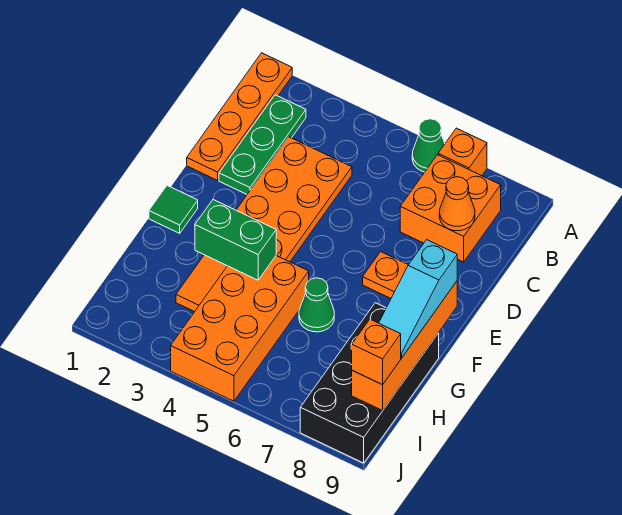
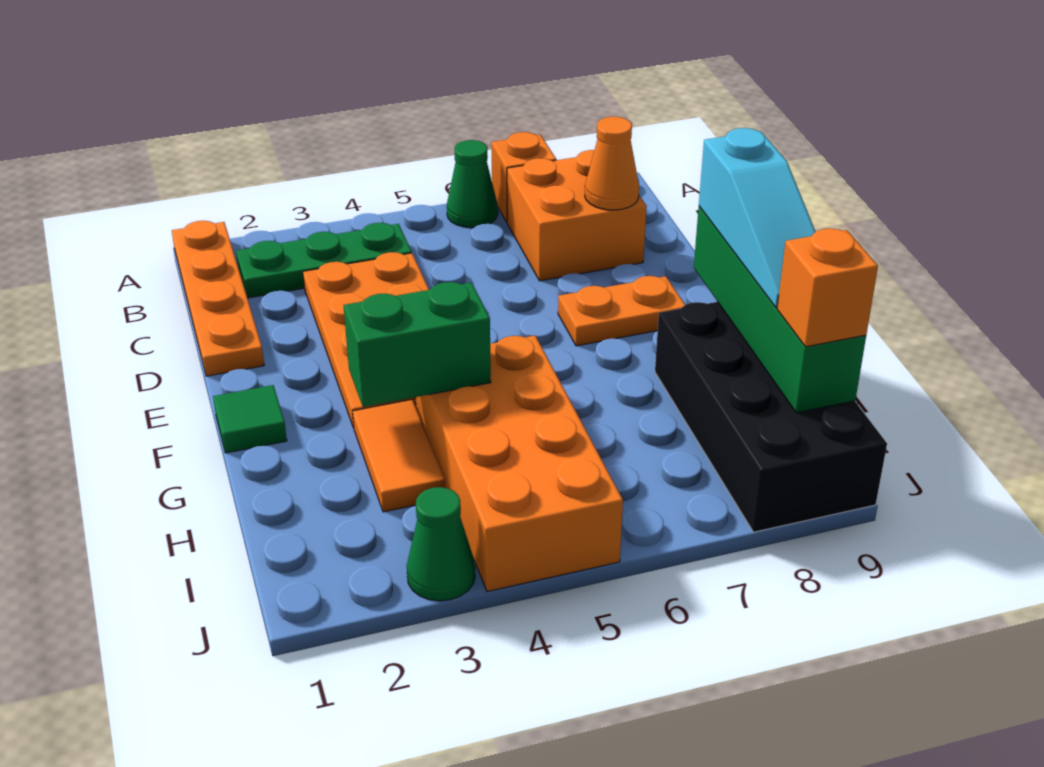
green plate B2:D2 level 1 -> green plate B2:B4 level 1
orange brick F9:I9 level 2 -> green brick F9:I9 level 2
green cone G6 level 1 -> green cone J3 level 1

